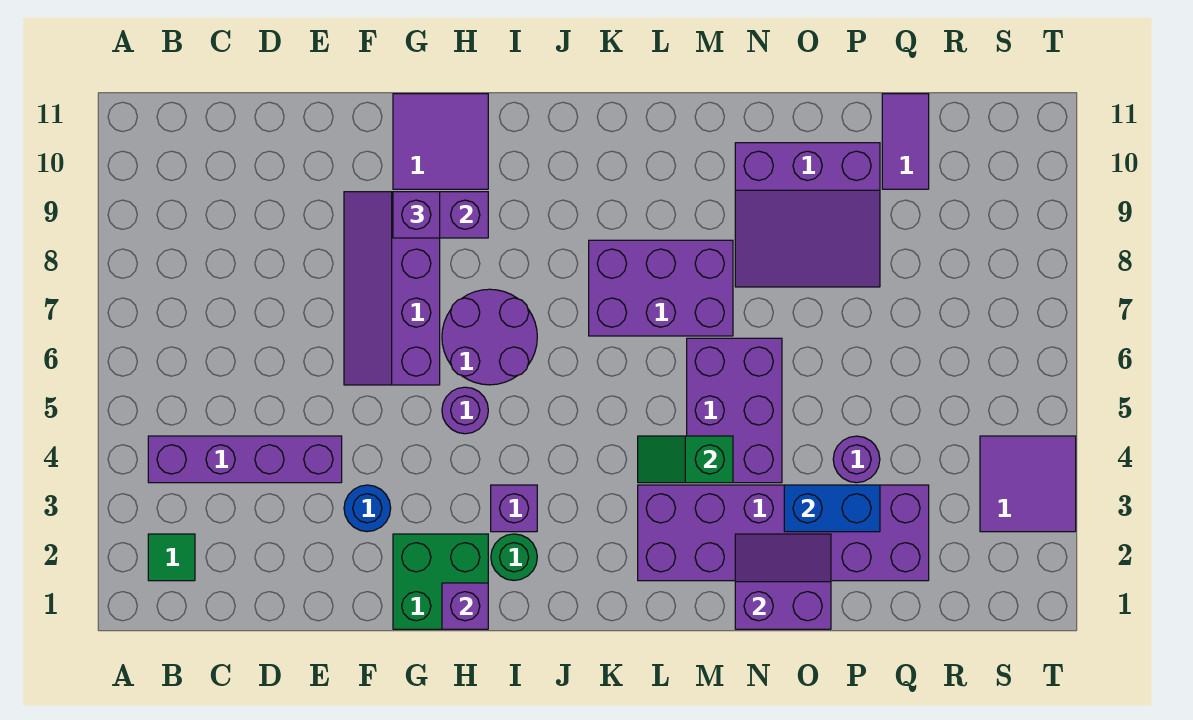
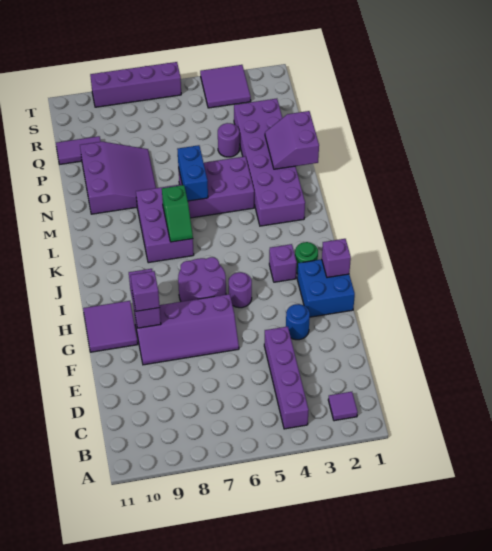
green tile B2 level 1 -> purple tile B2 level 1
green brick G1:H2 level 1 -> blue brick G1:H2 level 1
green slope L4:M4 level 2 top M -> green slope K7:L7 level 2 top L
blue brick O3:P3 level 2 -> blue brick M6:N6 level 2
none -> purple brick T6:T9 level 1

